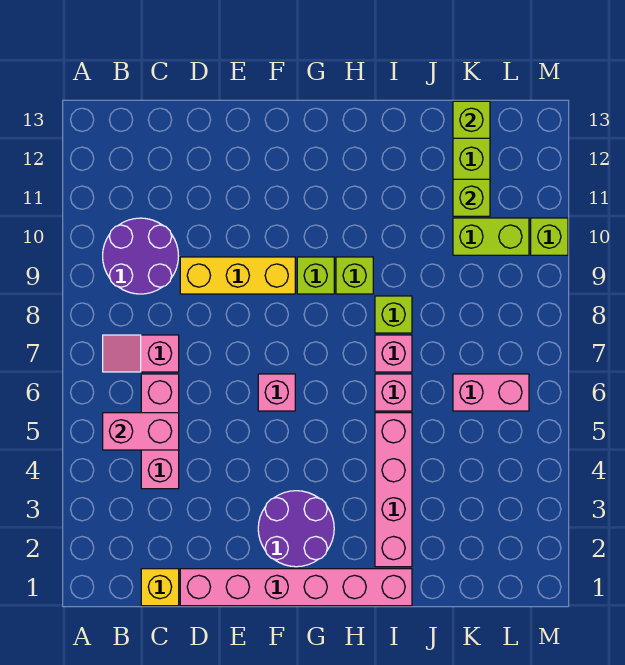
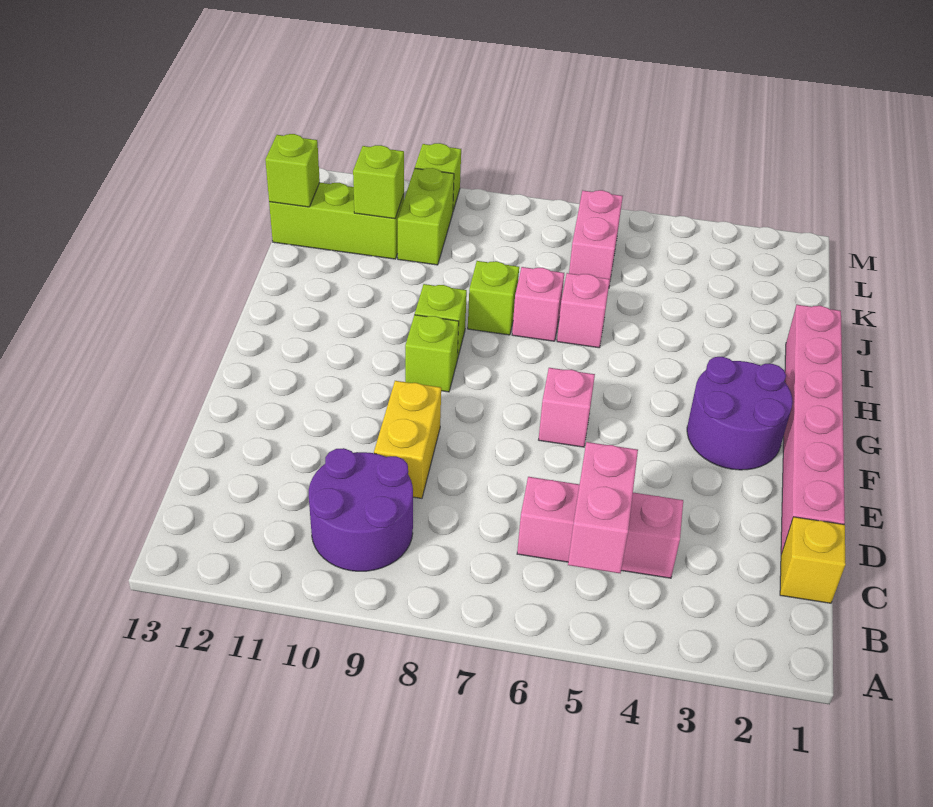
pink slope B7:C7 level 1 top C -> none
yellow brick D9:F9 level 1 -> yellow brick D9:E9 level 1
pink brick I2:I5 level 1 -> none

